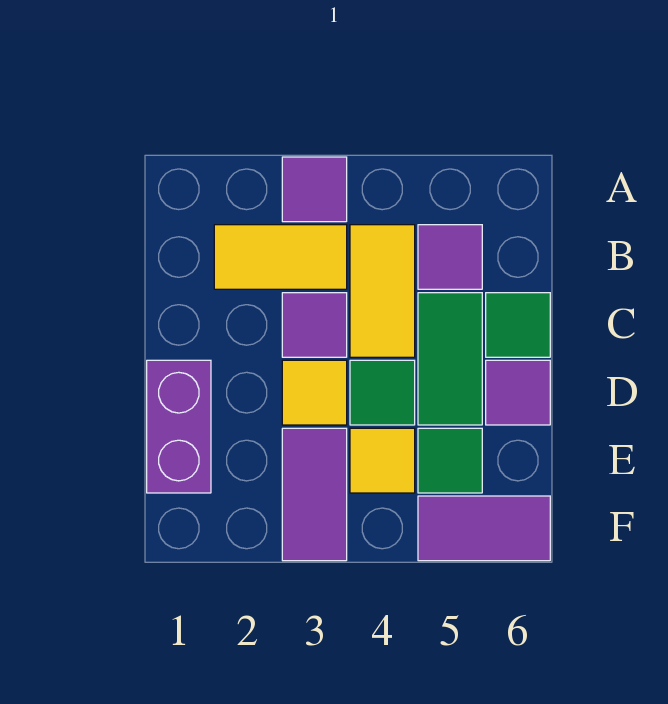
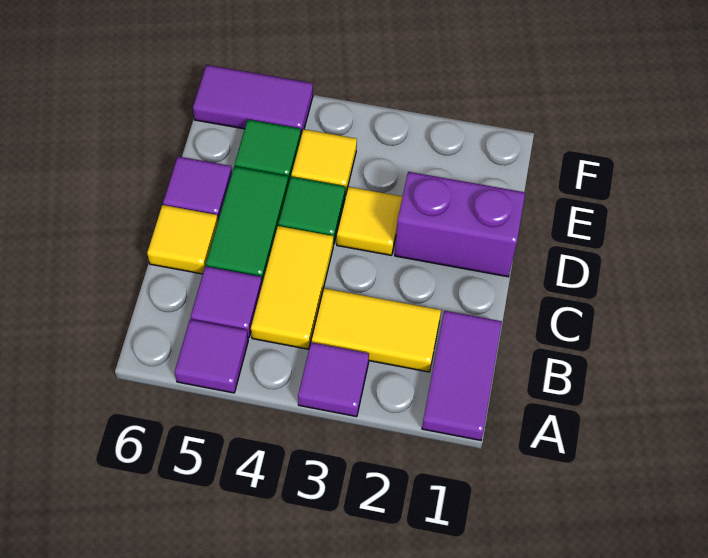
purple tile C3 level 1 -> purple tile A5 level 1
green tile C6 level 1 -> yellow tile C6 level 1
purple brick D1:E1 level 1 -> purple brick D1:D2 level 1
purple tile E3:F3 level 1 -> purple tile A1:B1 level 1

